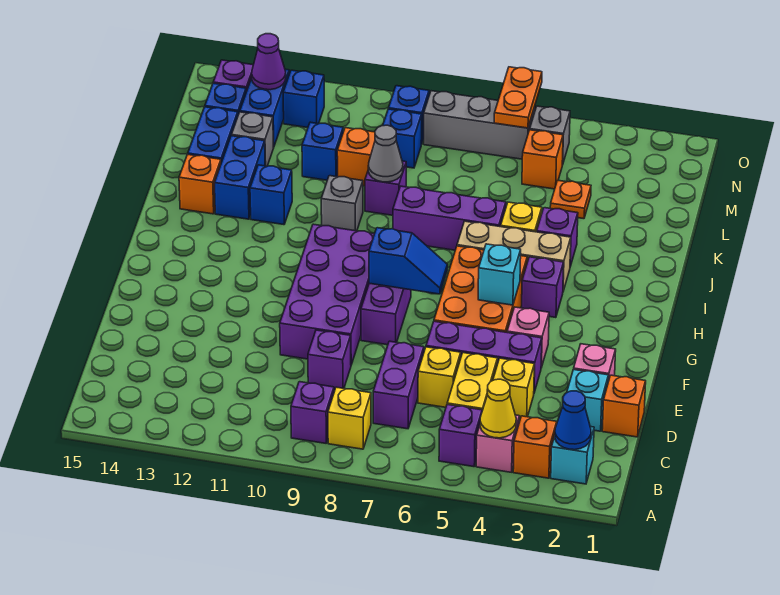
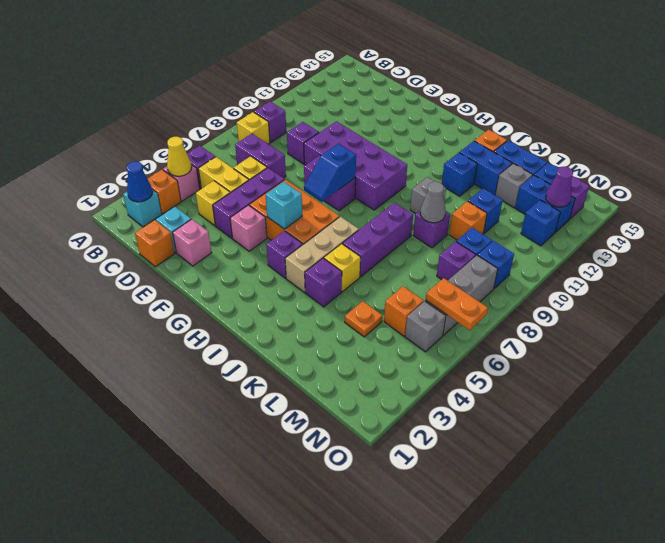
none -> purple brick M8 level 1

